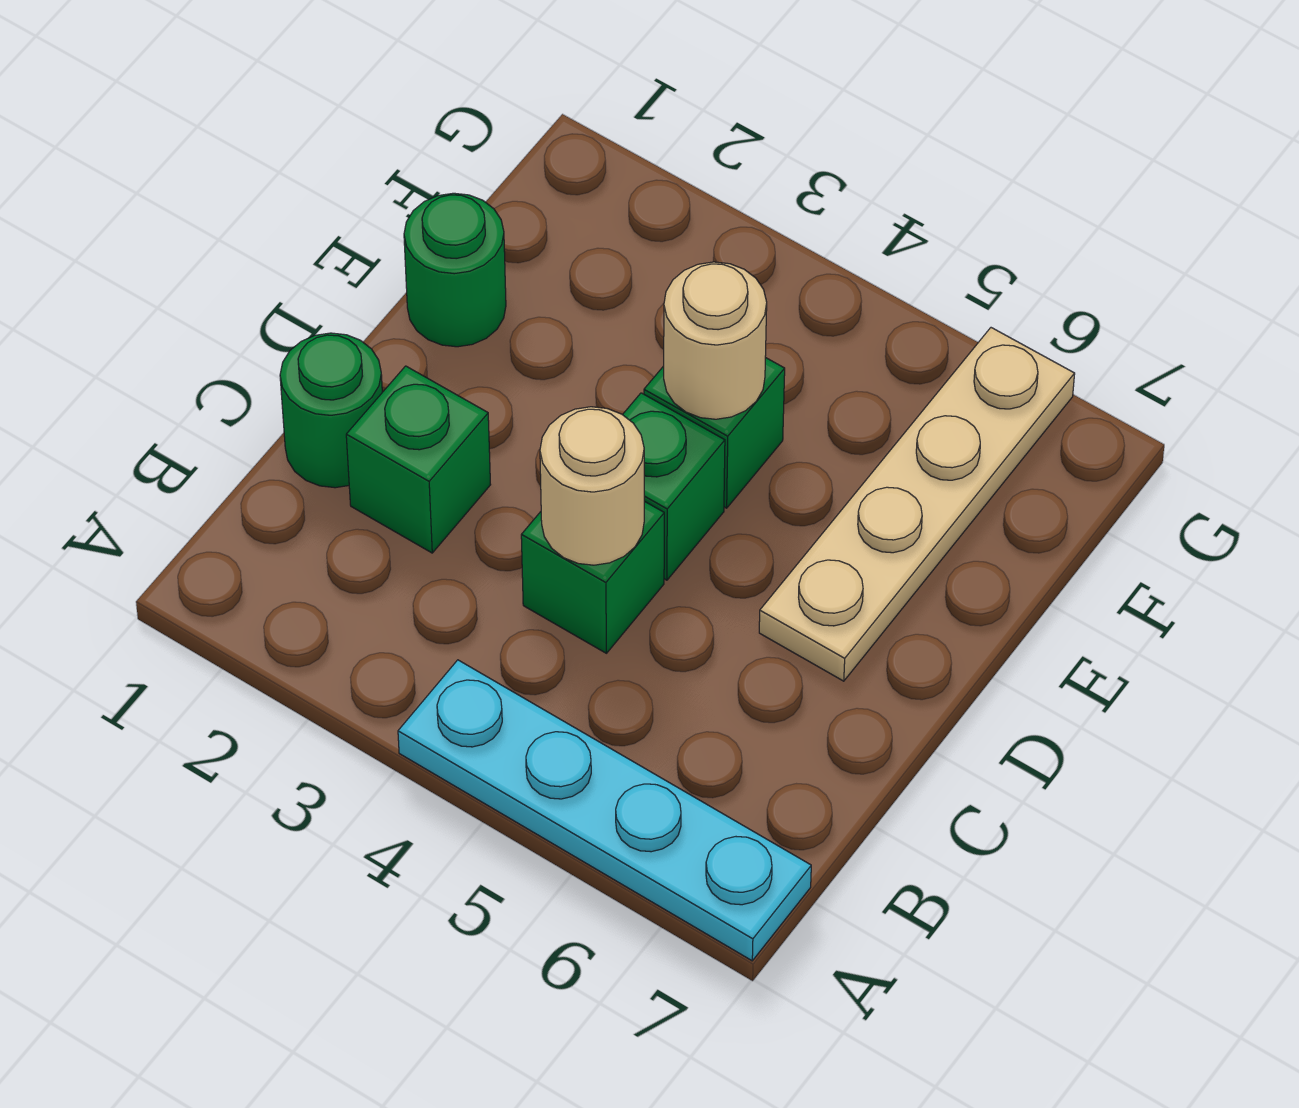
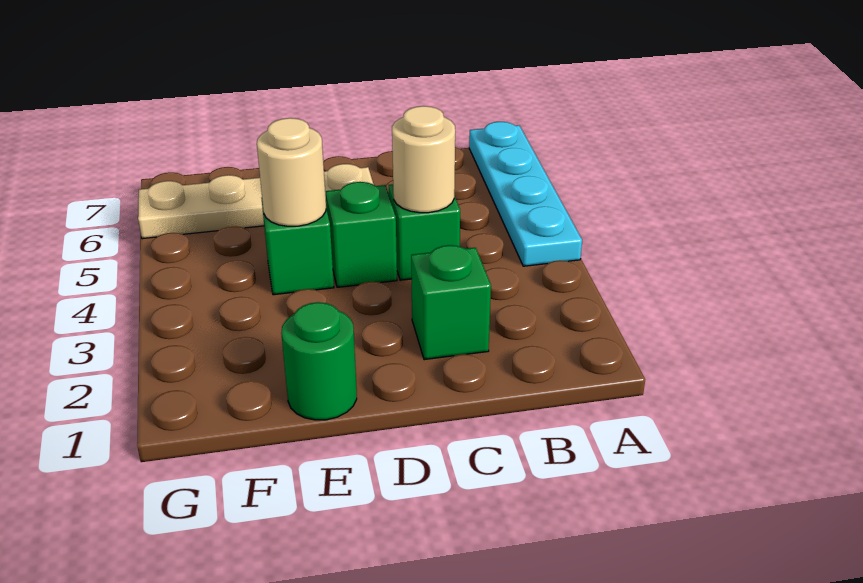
green round brick C1 level 1 -> none

